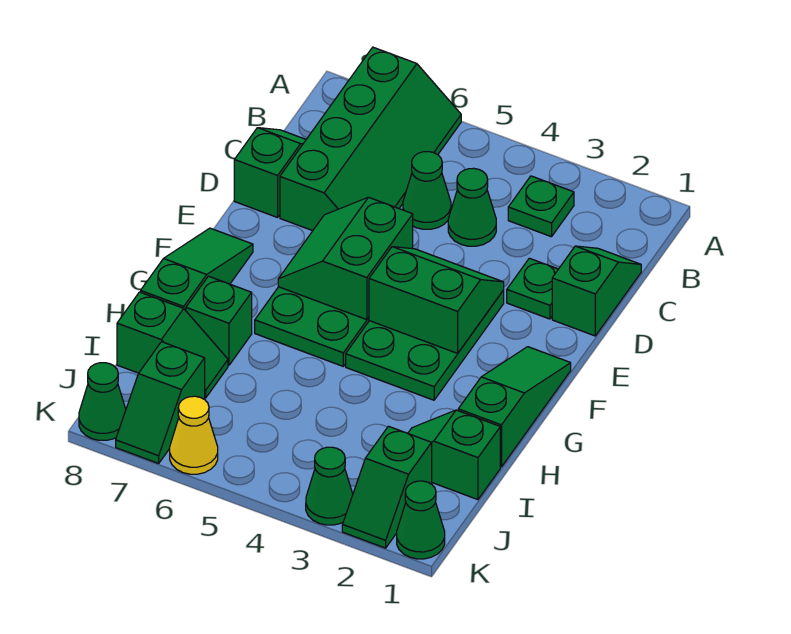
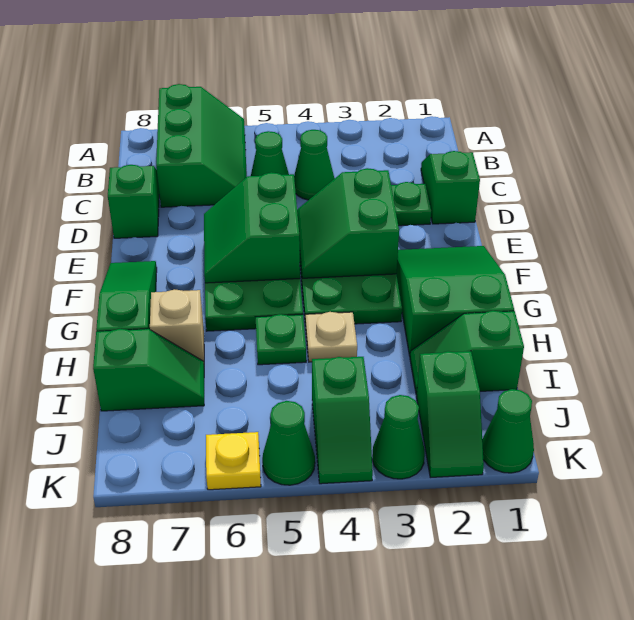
green slope A6:D7 level 1 top 7 -> green slope A6:C7 level 1 top 7
green plate B3 level 1 -> green plate H5 level 1
green slope E3:F4 level 2 top F -> green slope E3:F4 level 2 top 3
green slope F1:H1 level 1 top H -> green slope F1:H2 level 1 top H
none -> tan plate H4 level 1
green brick H7 level 1 -> tan brick H7 level 1
green slope J7:K7 level 1 top J -> green slope J4:K4 level 1 top J
yellow cone K6 level 1 -> yellow plate K6 level 1
green cone K8 level 1 -> green cone K5 level 1

